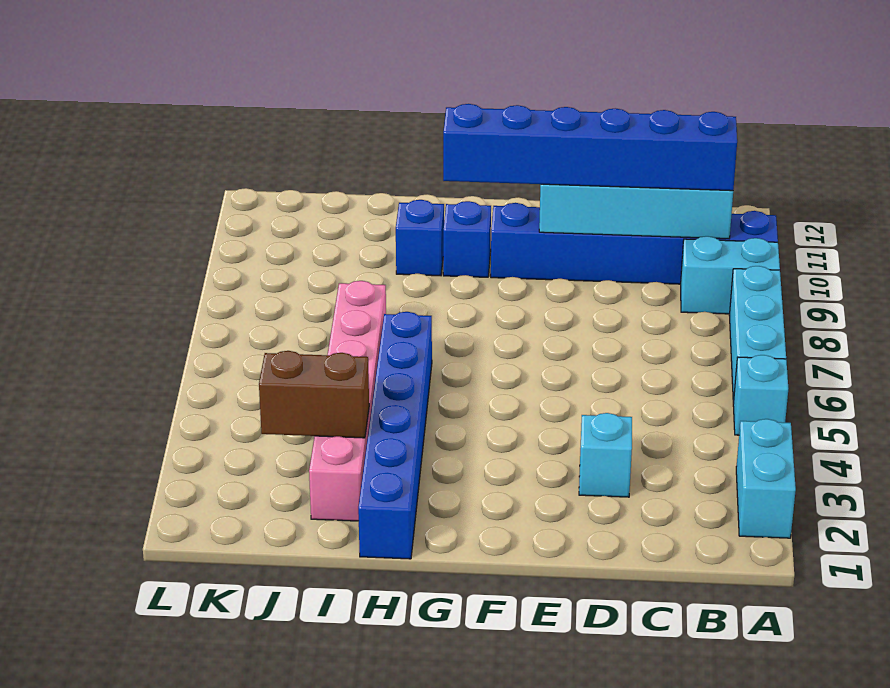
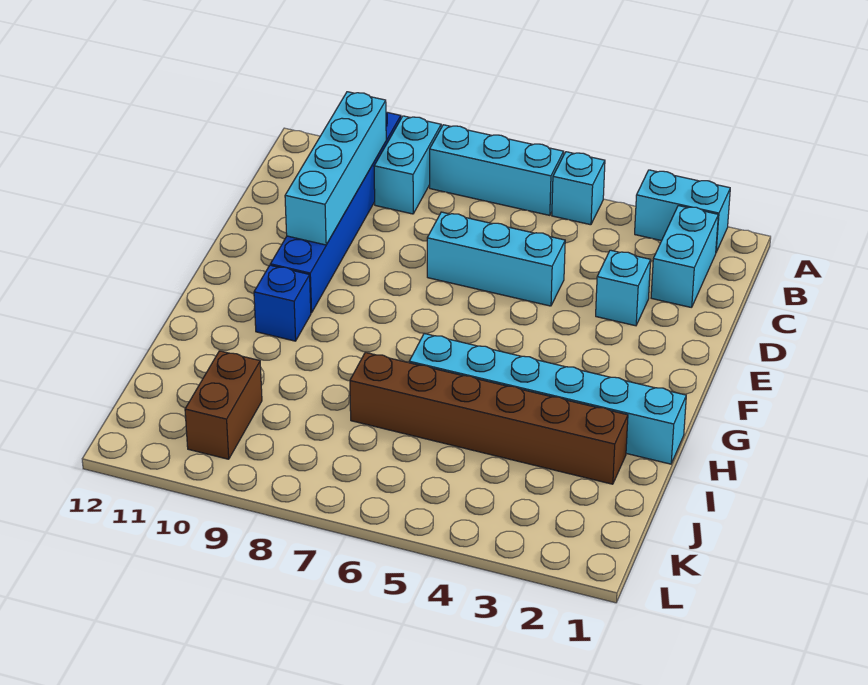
none -> cyan brick B2:C2 level 1
blue brick B10:G10 level 3 -> none
none -> cyan brick D5:D7 level 1
blue brick H1:H6 level 1 -> cyan brick H1:H6 level 1
blue brick H10 level 1 -> none
pink brick I2:I7 level 1 -> brown brick I2:I7 level 1
brown brick I3:J3 level 2 -> brown brick J10:K10 level 1

